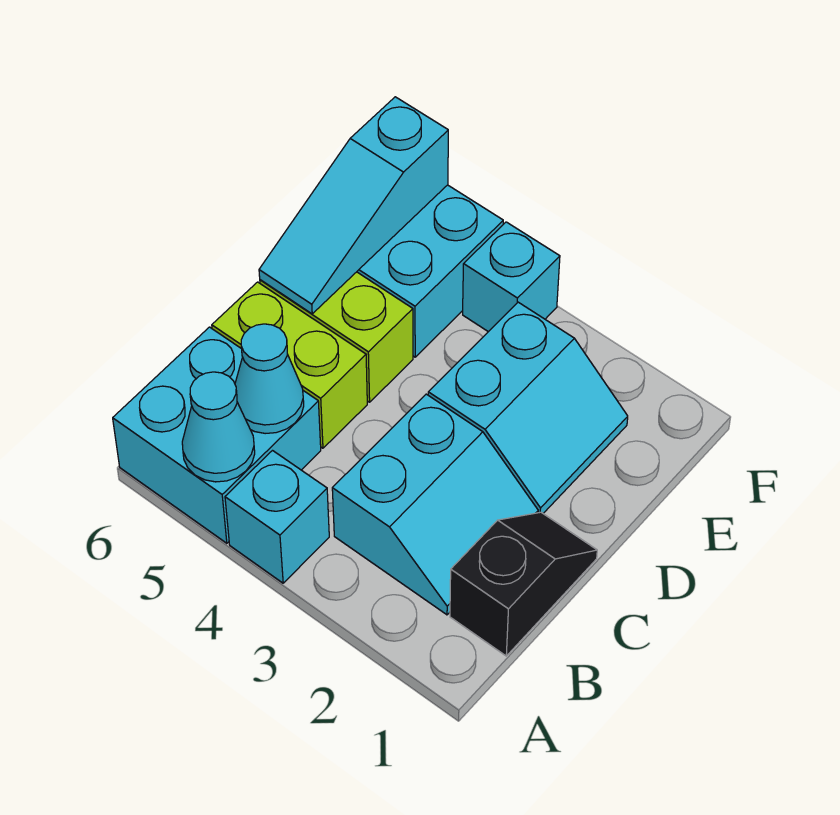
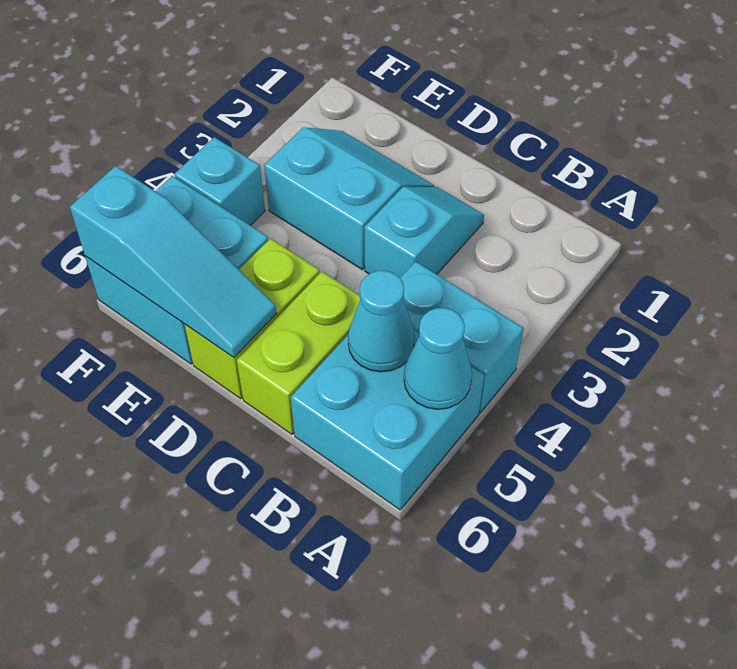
cyan brick A4 level 1 -> cyan brick A4:B4 level 1
black slope B1:C1 level 1 top B -> none
cyan slope B2:C3 level 1 top 3 -> cyan slope C2:C3 level 1 top 3

